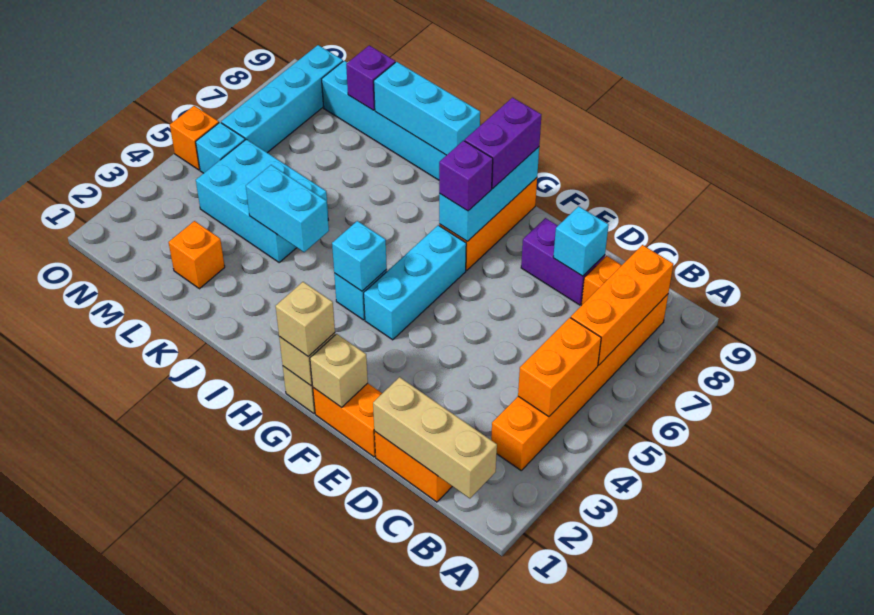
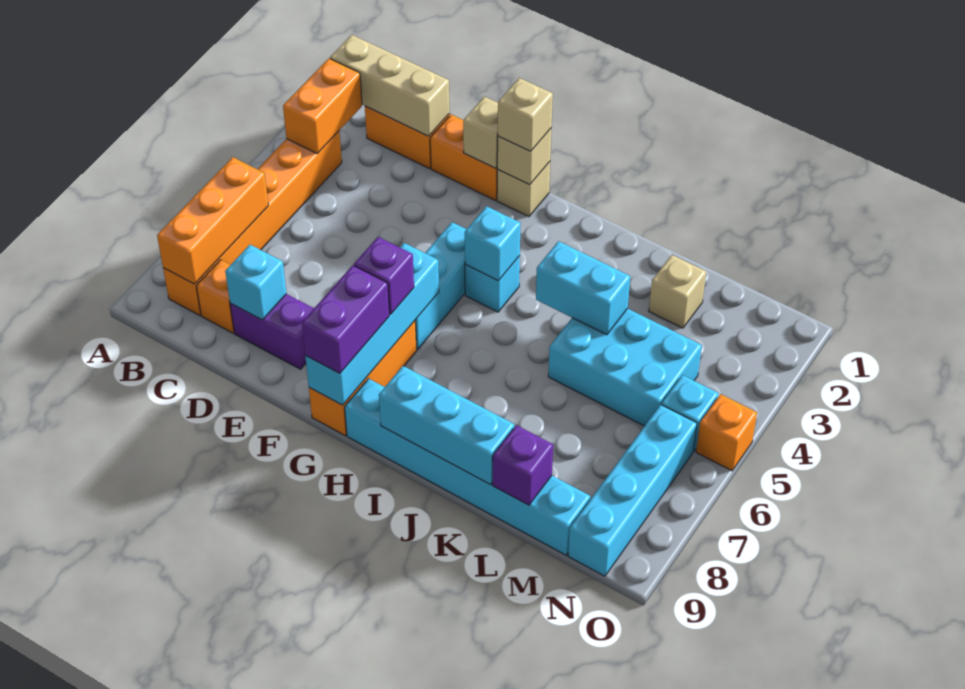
orange brick B4:B5 level 2 -> orange brick B2:B3 level 2
cyan brick G7:G9 level 2 -> cyan brick G6:G9 level 2
orange brick L2 level 1 -> tan brick L2 level 1

